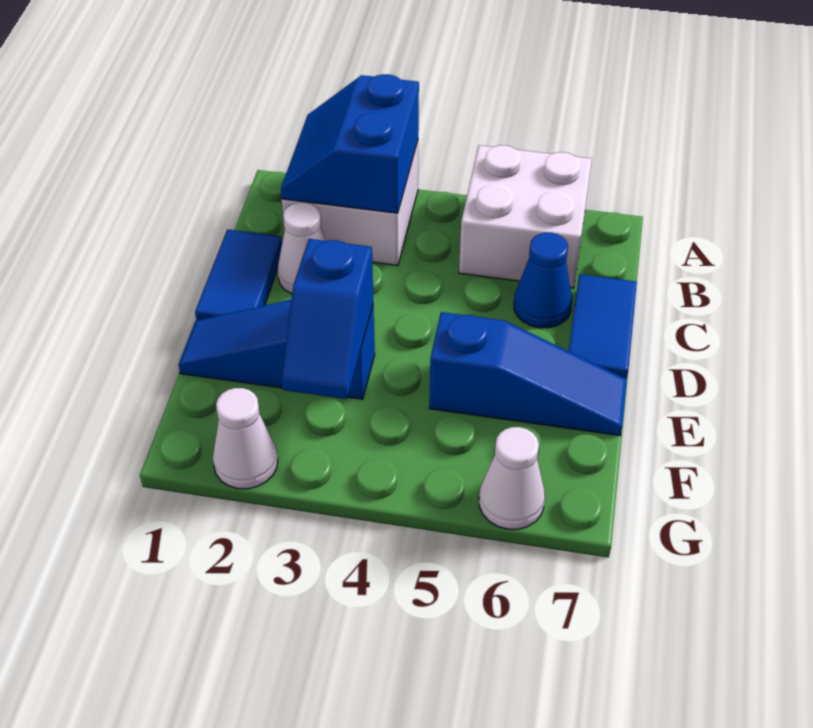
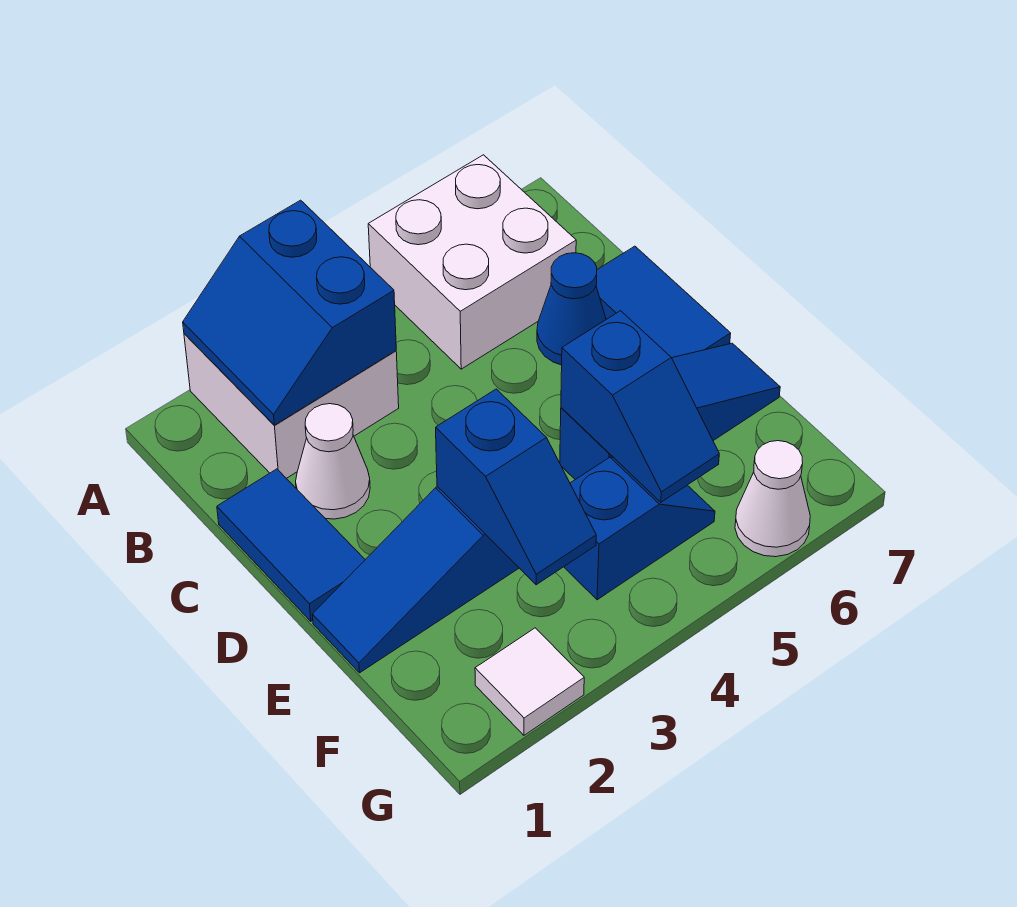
none -> blue slope E5:F5 level 2 top E
none -> blue slope F4:F5 level 1 top 4
white cone G2 level 1 -> white tile G2 level 1

